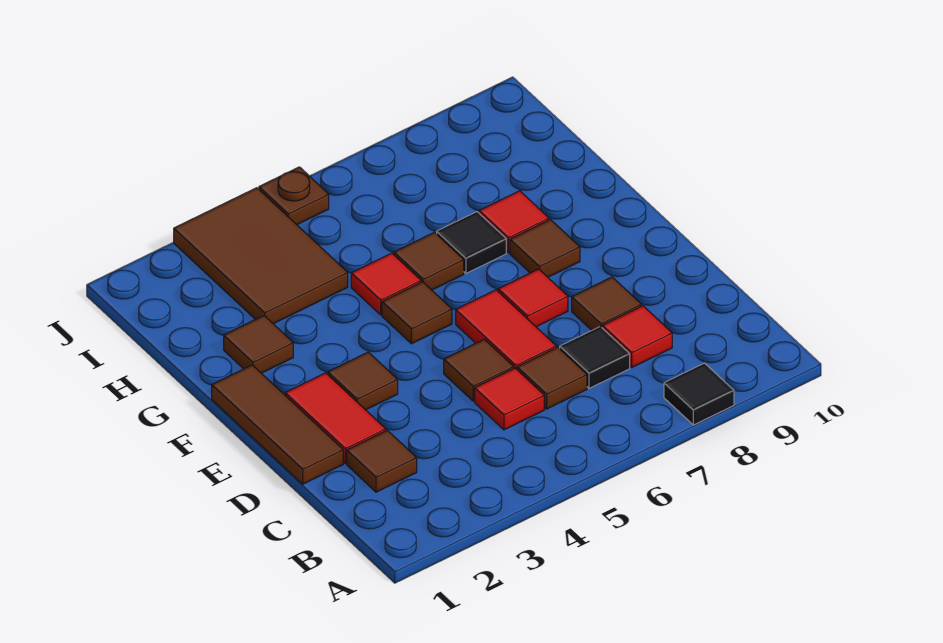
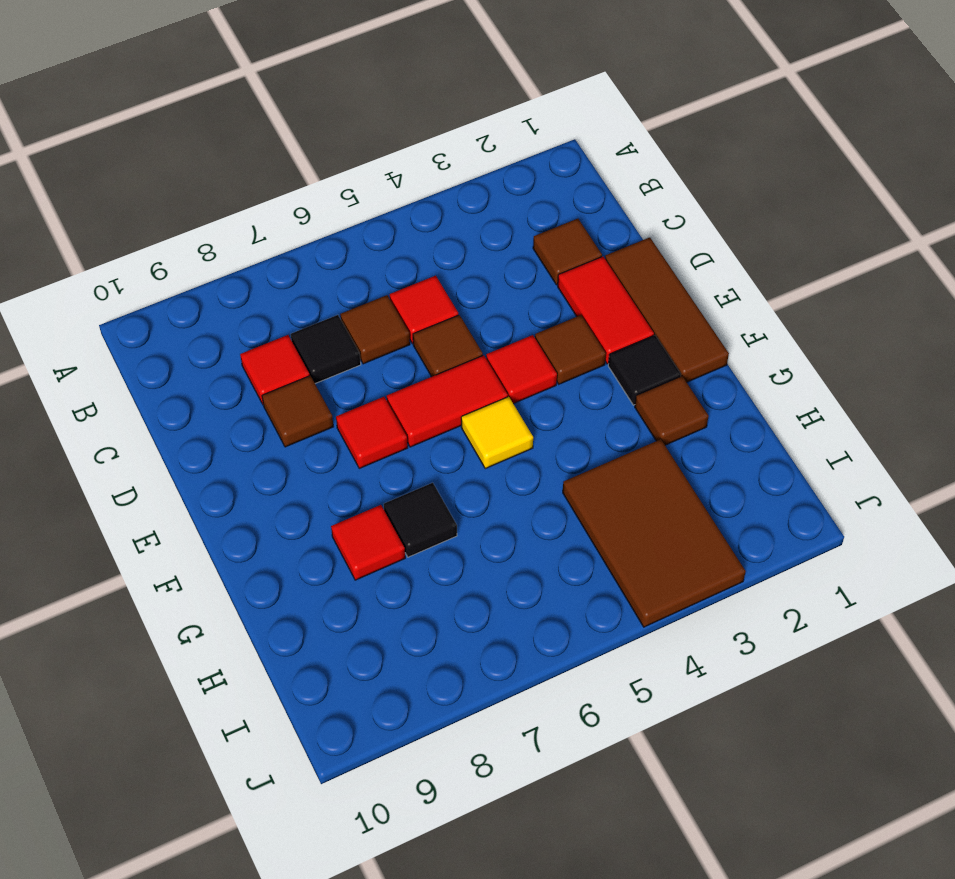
black tile A8 level 1 -> black tile F2 level 1
red tile D6:E6 level 1 -> red tile E5:E6 level 1
brown tile F5 level 1 -> yellow tile F5 level 1
brown tile F8 level 1 -> none
red tile G5 level 1 -> red tile E4 level 1
brown tile G6 level 1 -> none
brown plate J5 level 1 -> none

